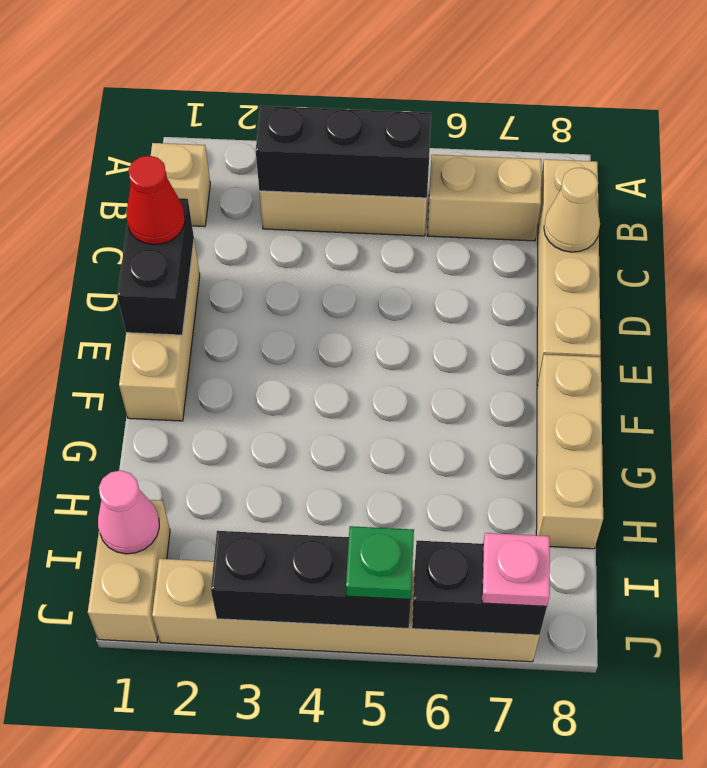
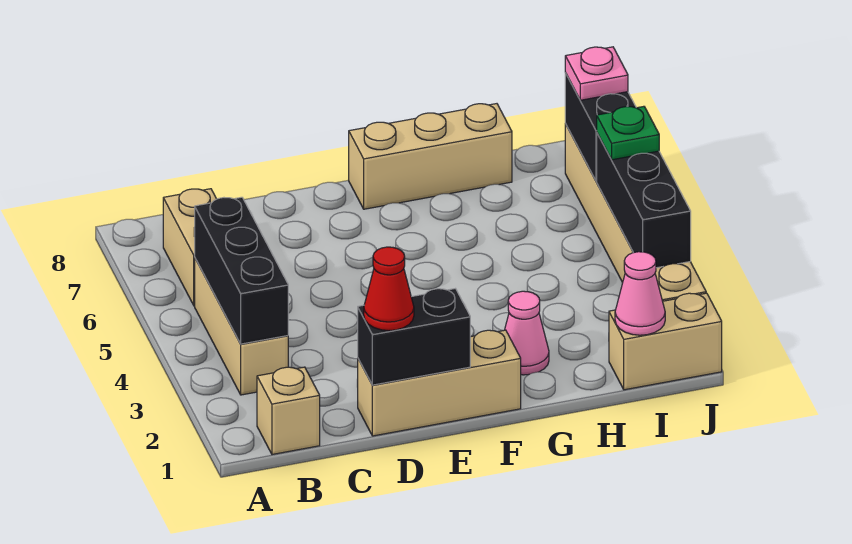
tan brick B8:E8 level 1 -> none
tan cone C8 level 2 -> none
none -> pink cone G2 level 1

